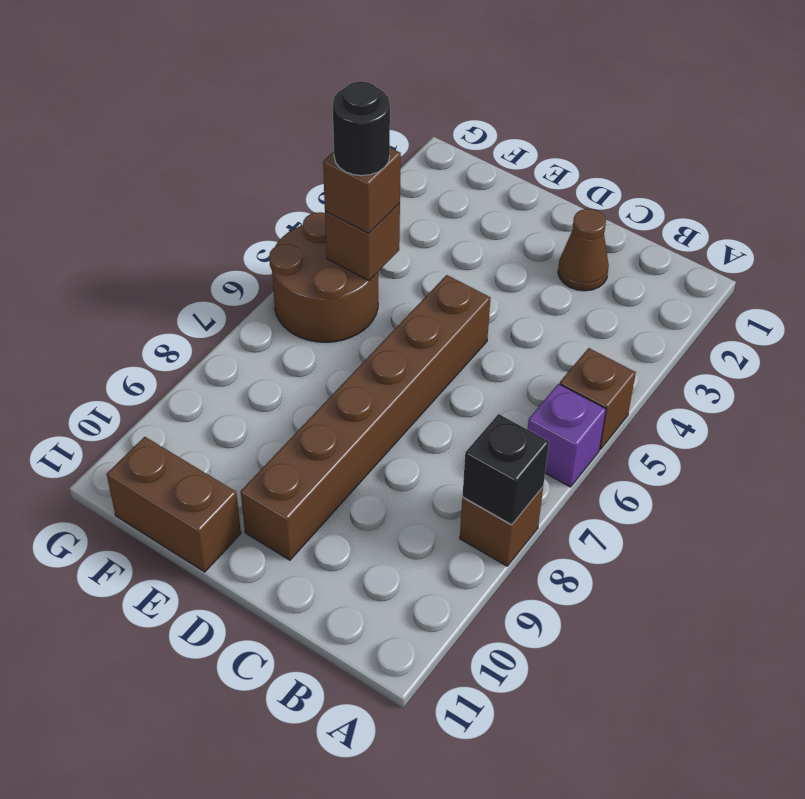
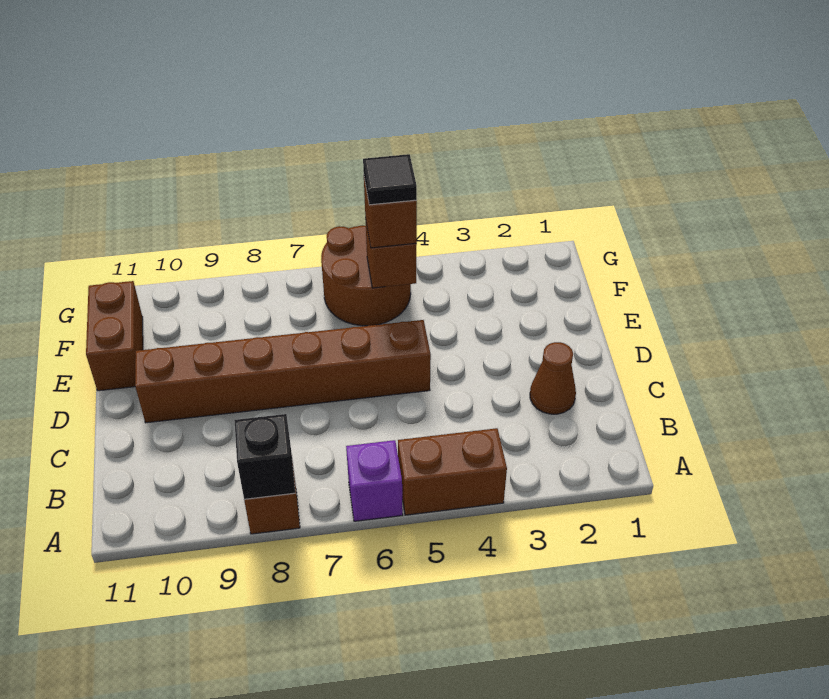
brown brick A5 level 1 -> brown brick A4:A5 level 1
black round brick F5 level 4 -> black tile F5 level 4

